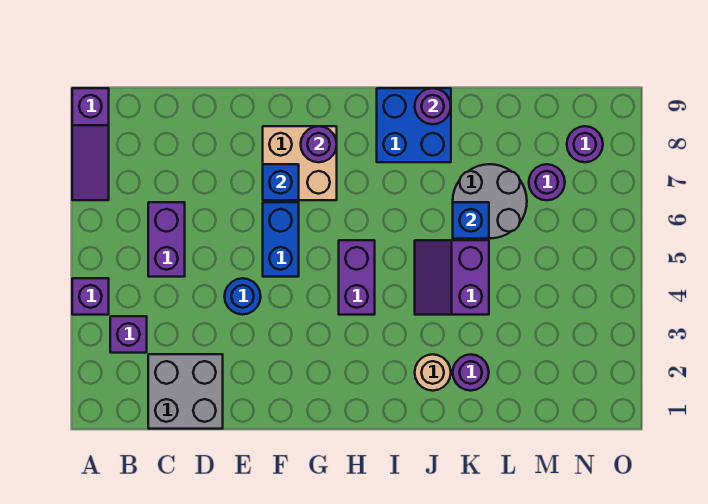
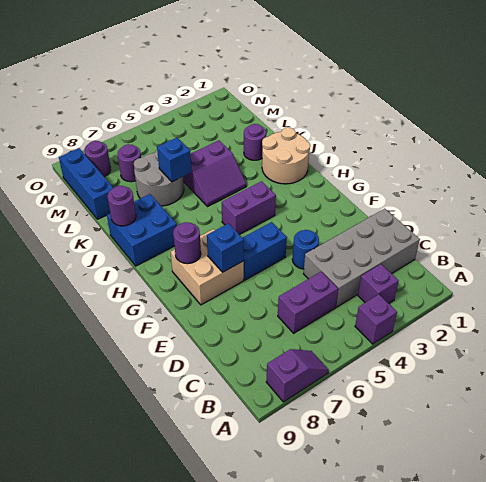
purple slope A7:A9 level 1 top 9 -> purple slope A7:A8 level 1 top 8
grey brick C1:D2 level 1 -> grey brick C1:D4 level 1
tan round brick J2 level 1 -> tan round brick I1:J2 level 1
none -> blue brick L9:N9 level 1

